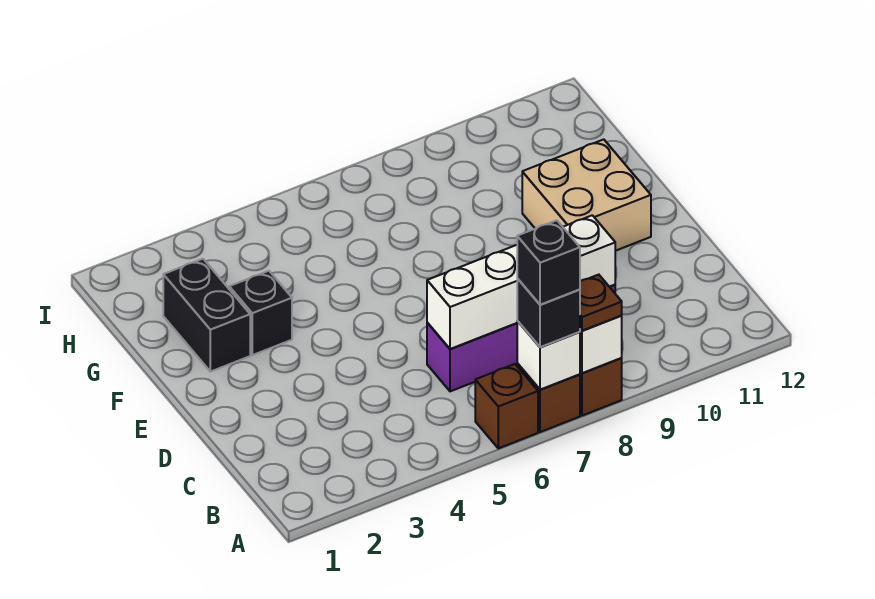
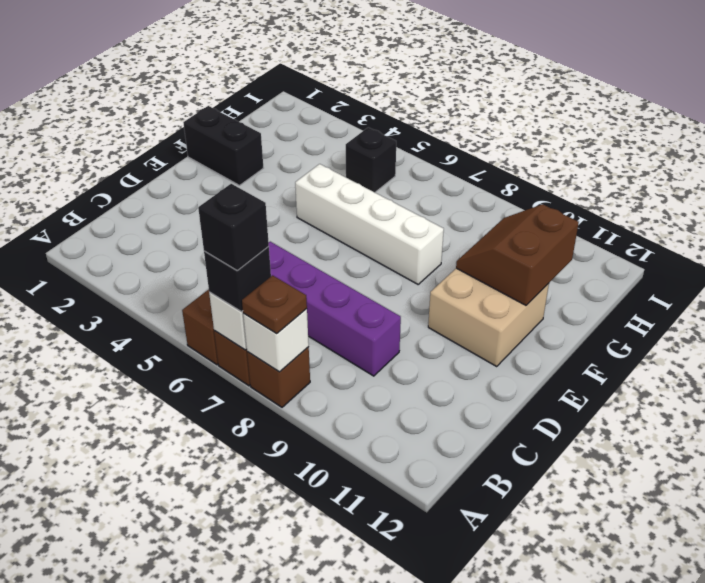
white brick C6:C9 level 2 -> white brick F5:F8 level 1
black brick F2:G2 level 1 -> black brick F1:F2 level 1
black brick F3 level 1 -> black brick H5 level 1
none -> brown slope F10:G11 level 2 top 11

